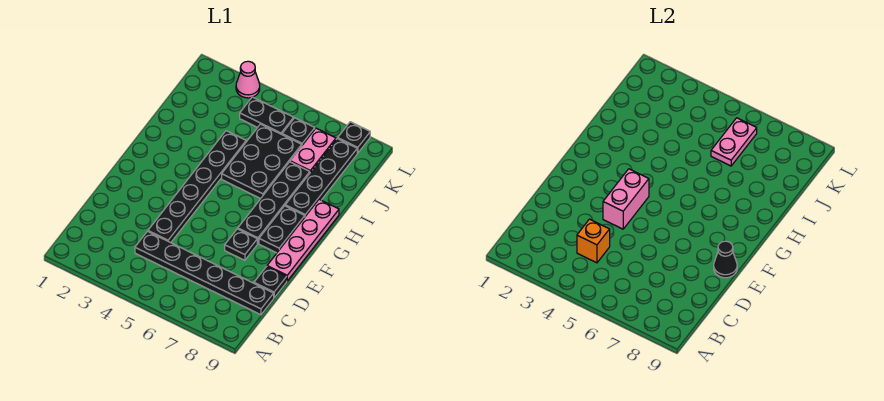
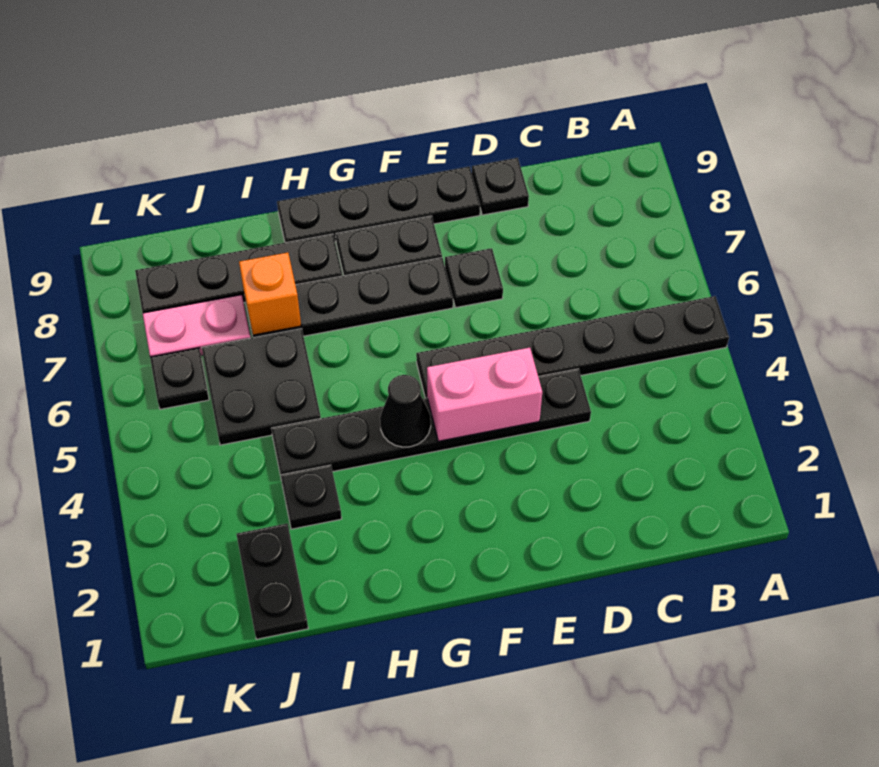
black plate C4:C9 level 1 -> black plate A5:F5 level 1
orange brick C4 level 2 -> orange brick I7 level 2
pink plate E9:H9 level 1 -> black plate E9:H9 level 1
black cone E9 level 2 -> black cone G4 level 2
black plate H5:J6 level 1 -> black plate I5:J6 level 1
pink plate J6:K6 level 2 -> none
black plate K4:K5 level 1 -> black plate J1:J2 level 1
pink cone L3 level 1 -> none
black plate L8 level 1 -> black plate I3 level 1

